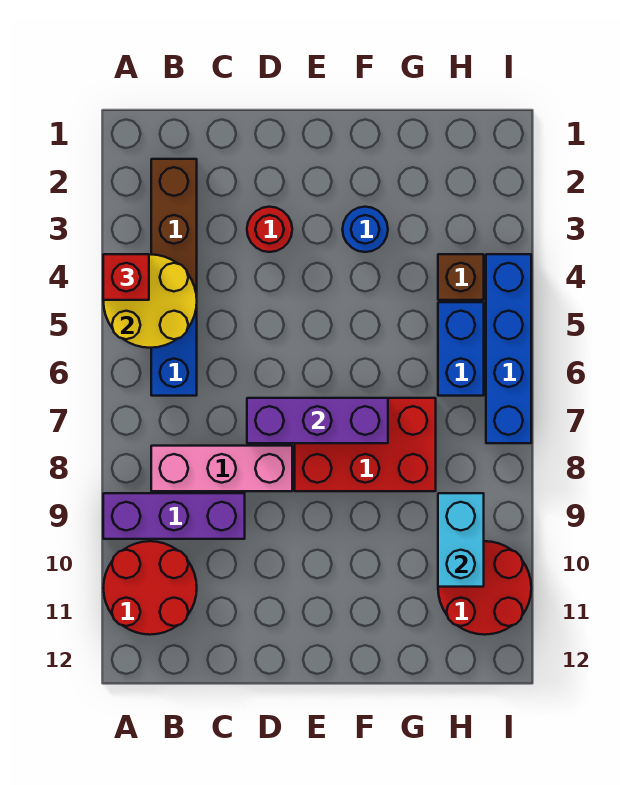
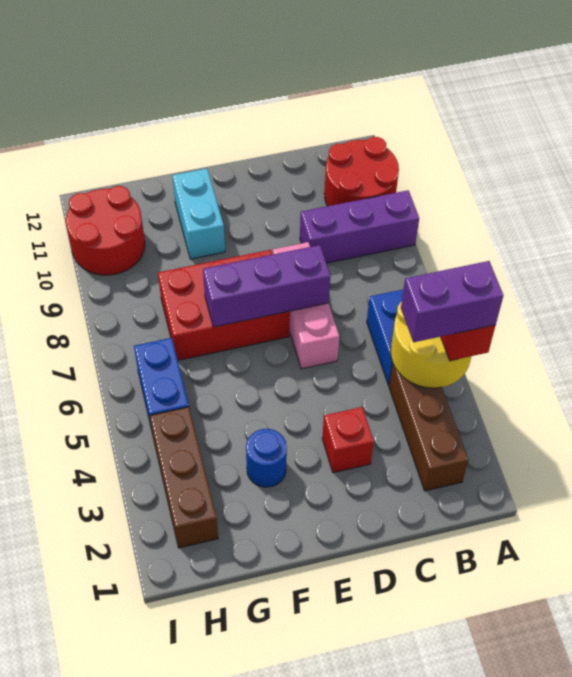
none -> purple brick A4:B4 level 4
pink brick B8:D8 level 1 -> pink brick D6:D8 level 1
red round brick D3 level 1 -> red brick D3 level 1
brown brick H4 level 1 -> brown brick H2:H4 level 1
cyan brick H9:H10 level 2 -> cyan brick F10:F11 level 1
blue brick I4:I7 level 1 -> none

